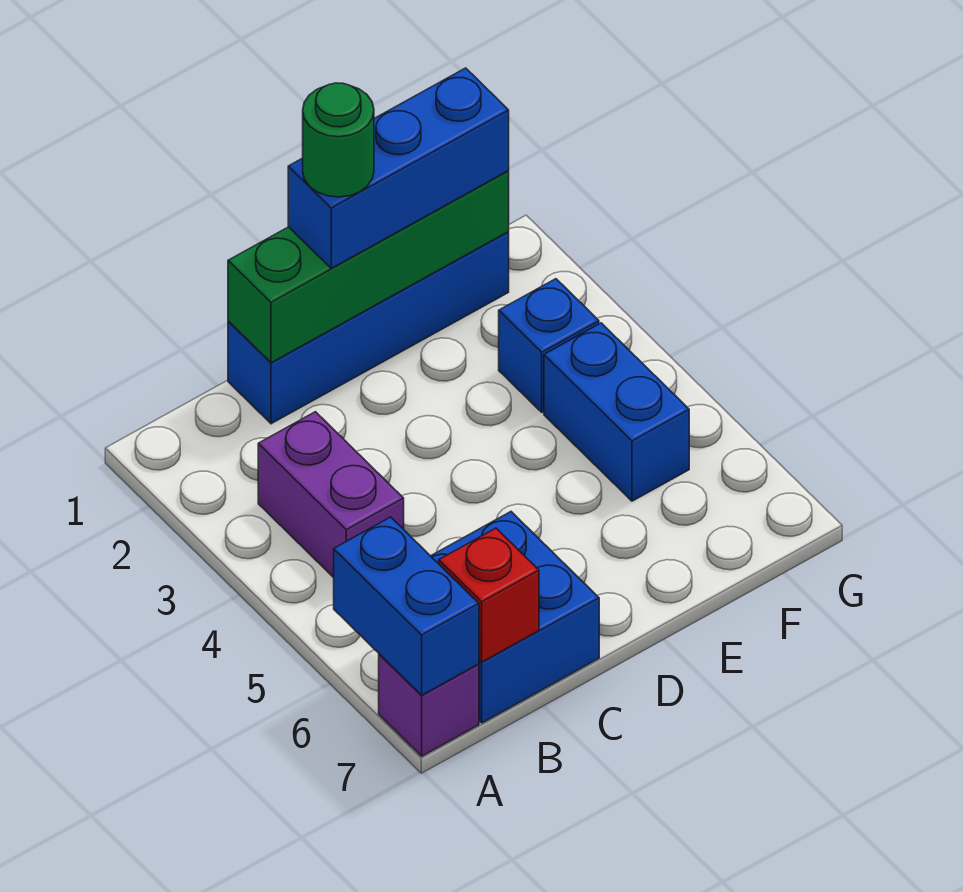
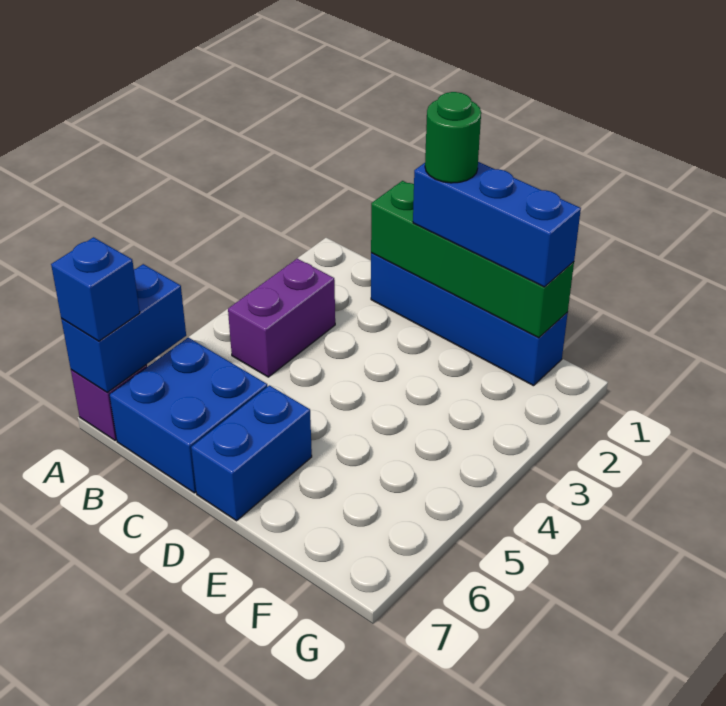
red brick B7 level 2 -> none
blue brick F3 level 1 -> blue brick A7 level 3
blue brick F4:F5 level 1 -> blue brick D6:D7 level 1

